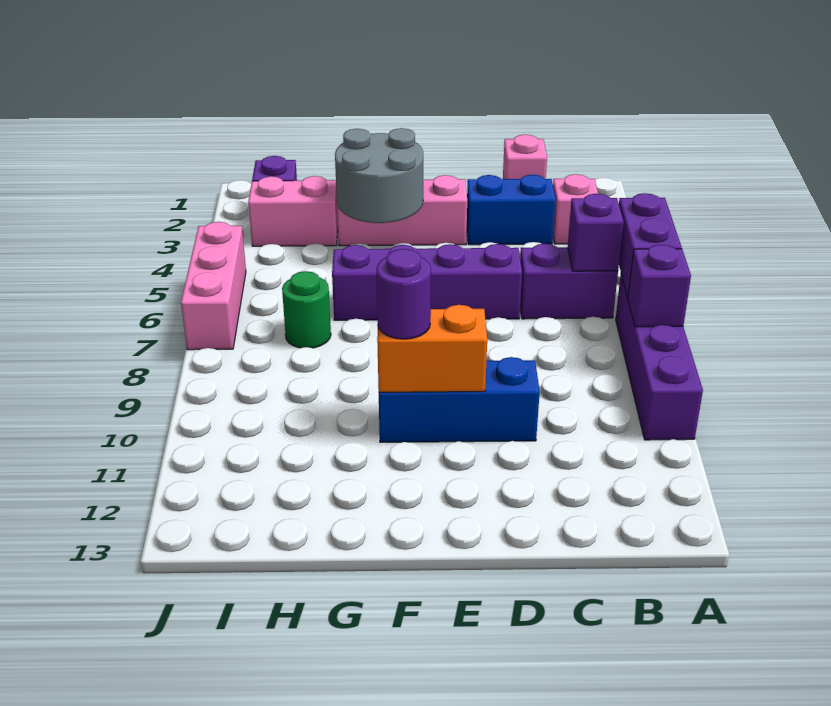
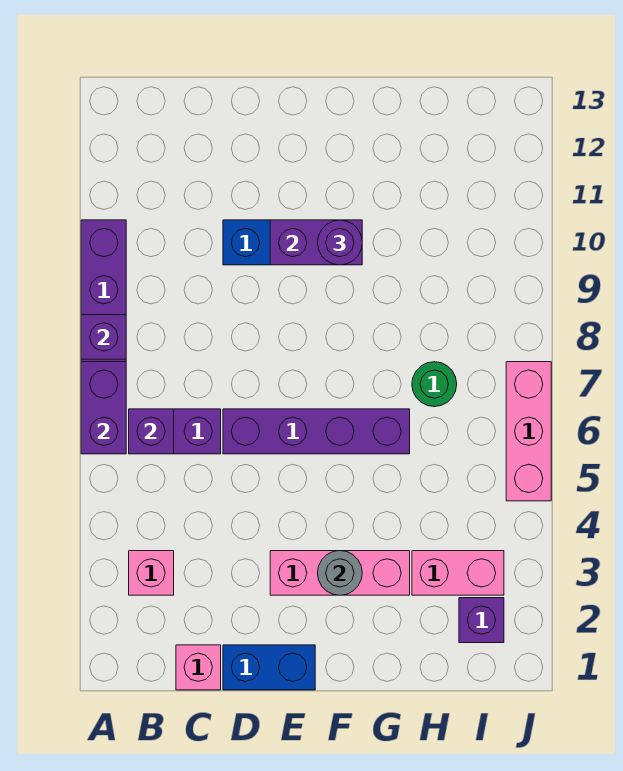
blue brick C3:D3 level 1 -> blue brick D1:E1 level 1
orange brick E10:F10 level 2 -> purple brick E10:F10 level 2
grey round brick F3:G4 level 2 -> grey round brick F3 level 2

